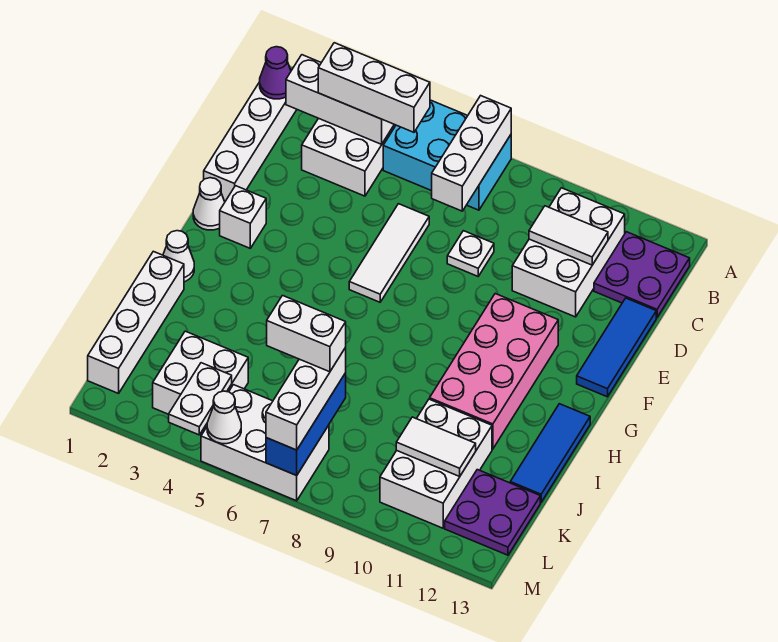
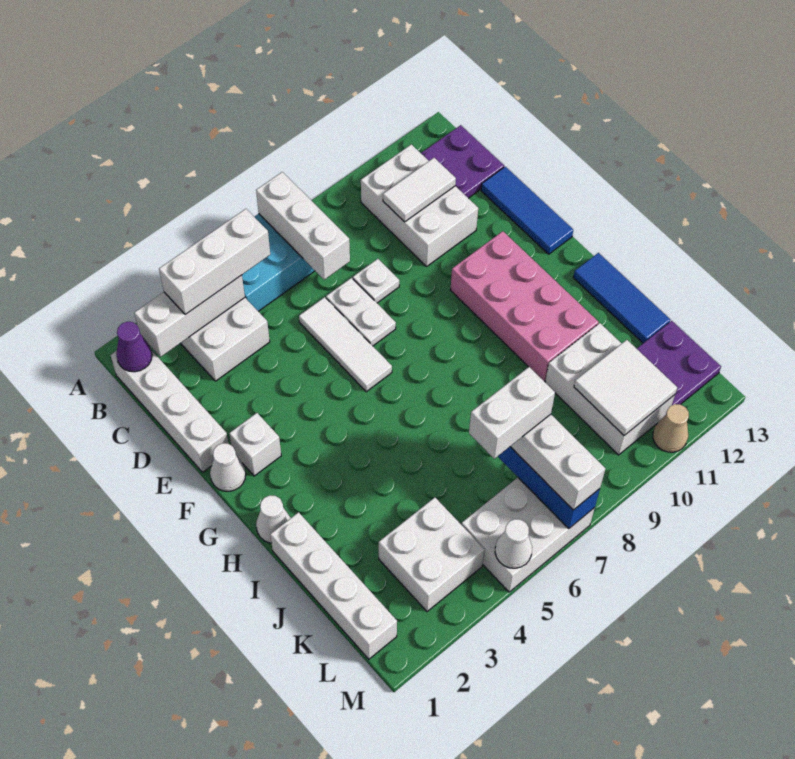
white tile K10:K11 level 2 -> white tile K10:L11 level 2
white plate L4:M4 level 2 -> white plate D7:E7 level 1
none -> tan cone M11 level 1

